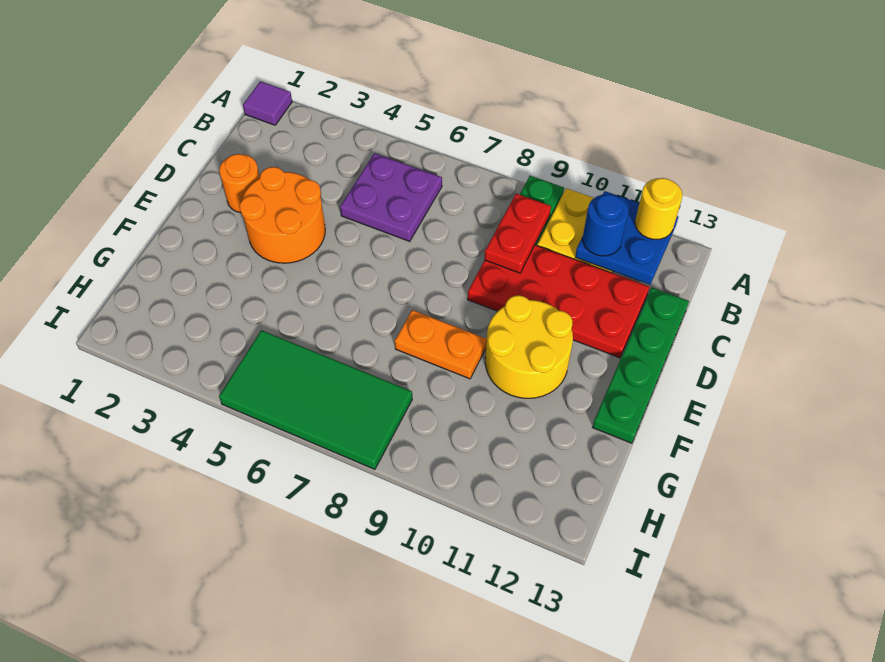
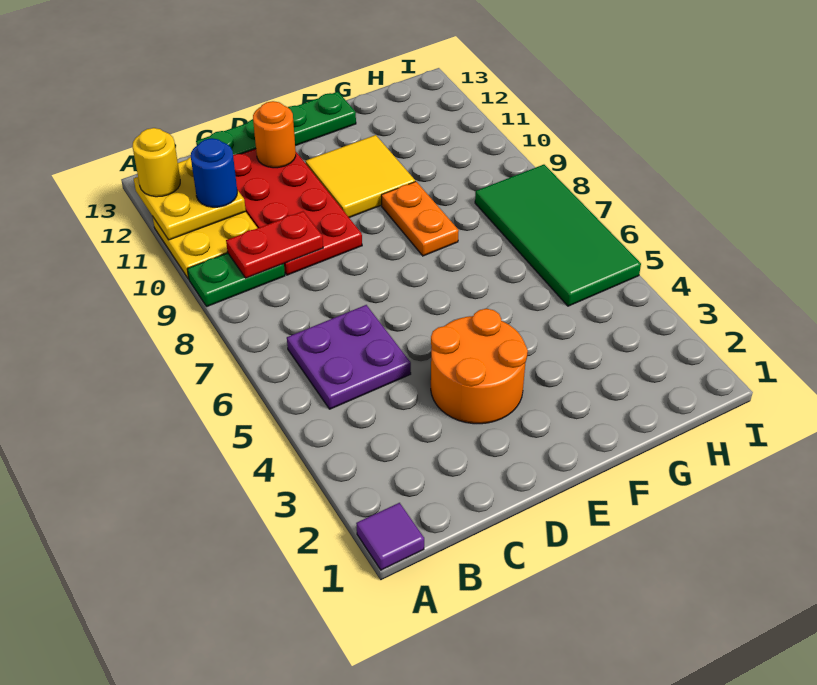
blue plate A11:B12 level 2 -> yellow plate A11:B12 level 2
orange round brick D2 level 1 -> orange round brick D12 level 2
yellow round brick E10:F11 level 1 -> yellow tile E10:F11 level 1

